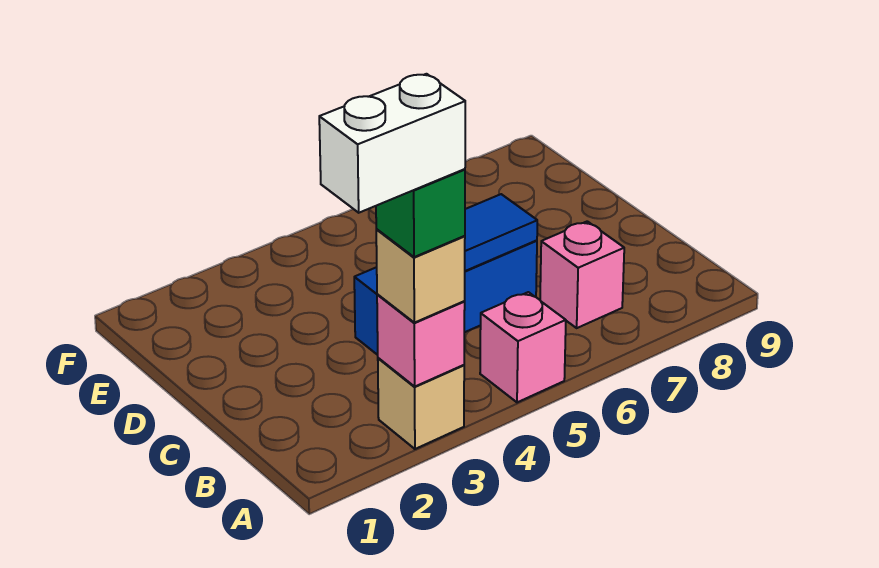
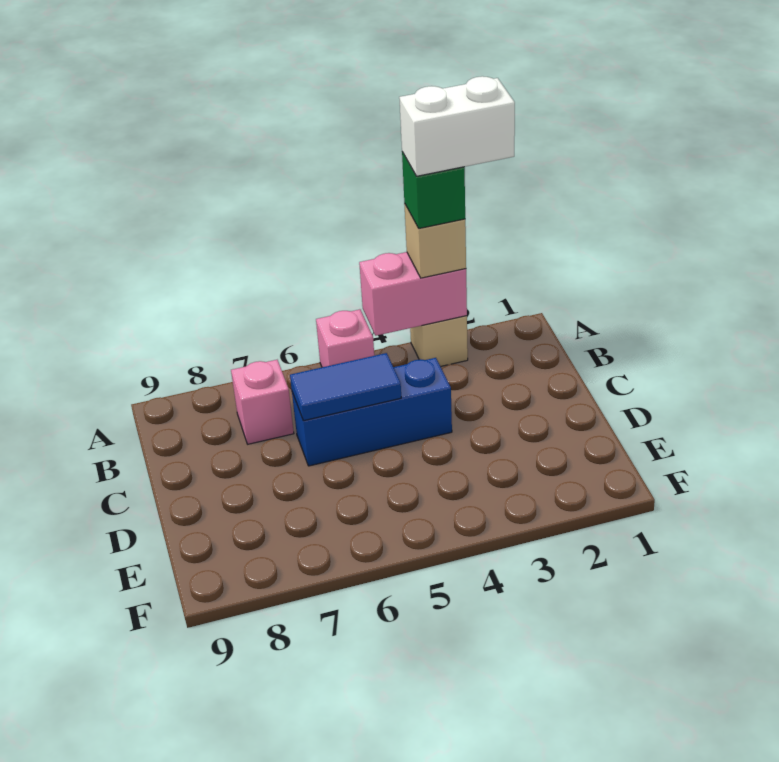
pink brick A3 level 2 -> pink brick A3:A4 level 2

